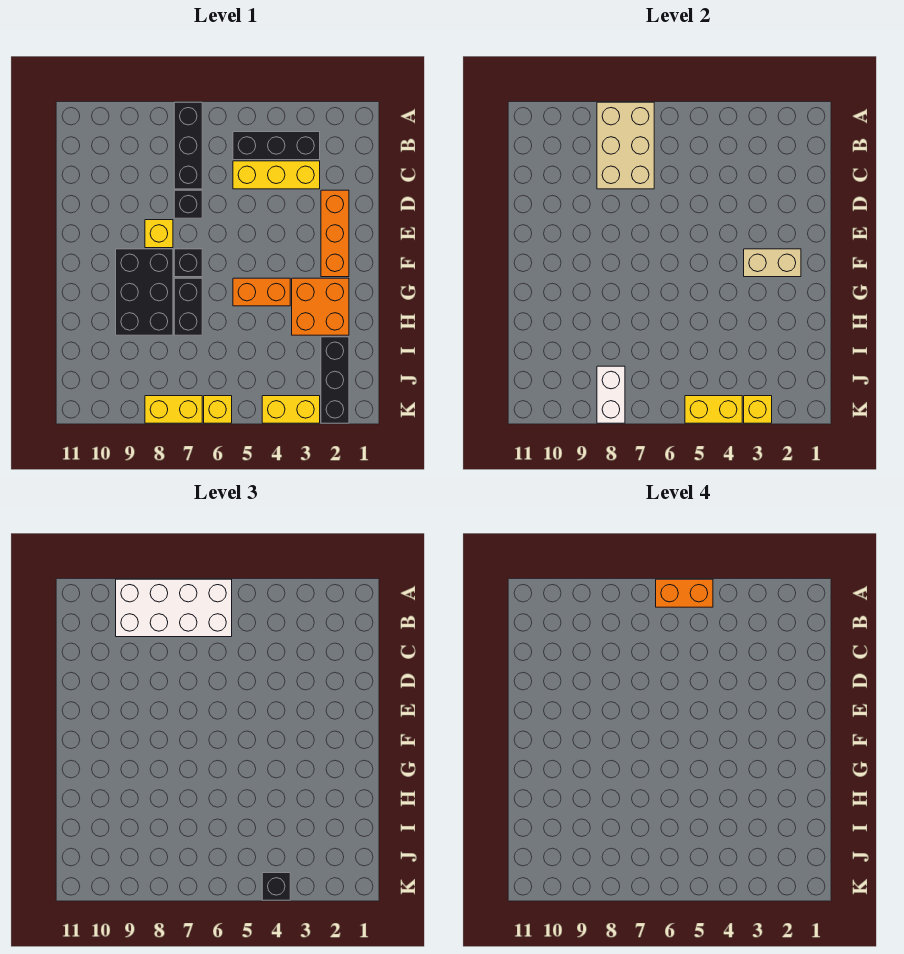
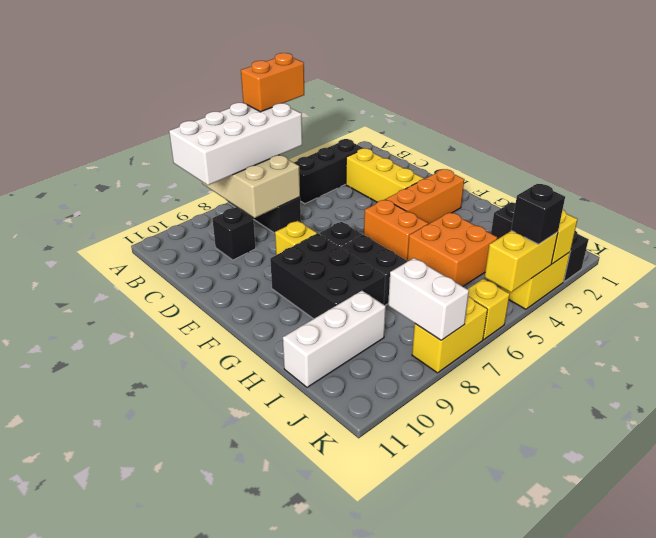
yellow brick C3:C5 level 1 -> yellow brick C3:E3 level 1
orange brick D2:F2 level 1 -> orange brick F2:F4 level 1
black brick D7 level 1 -> black brick C9 level 1
tan brick F2:F3 level 2 -> none
orange brick G2:H3 level 1 -> orange brick H4:I5 level 1
orange brick G4:G5 level 1 -> orange brick F5:G5 level 1
none -> white brick I9:I11 level 1

